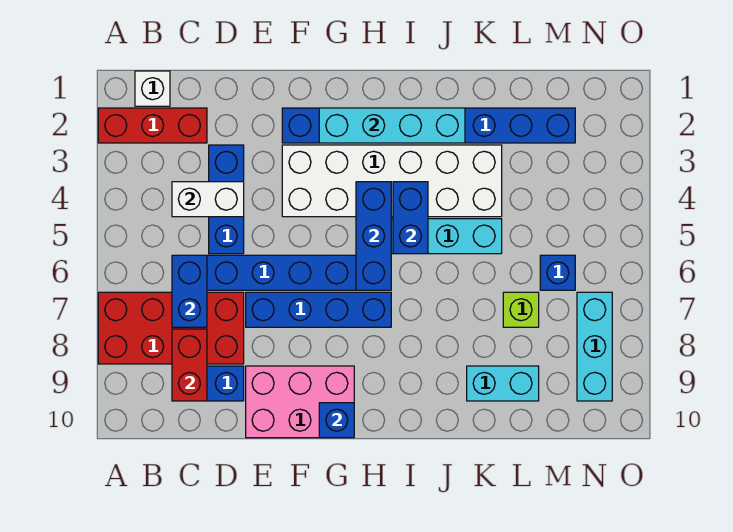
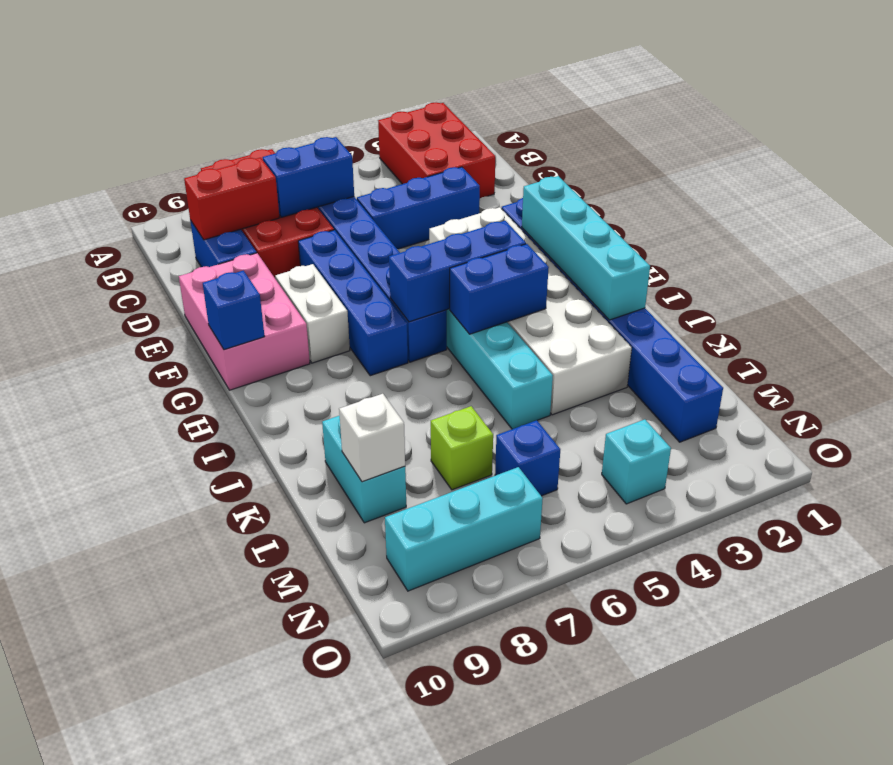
red brick A2:C2 level 1 -> red brick A2:C3 level 1
white brick B1 level 1 -> white brick L9 level 2
white brick C4:D4 level 2 -> white brick F8:G8 level 1
none -> cyan brick N4 level 1

